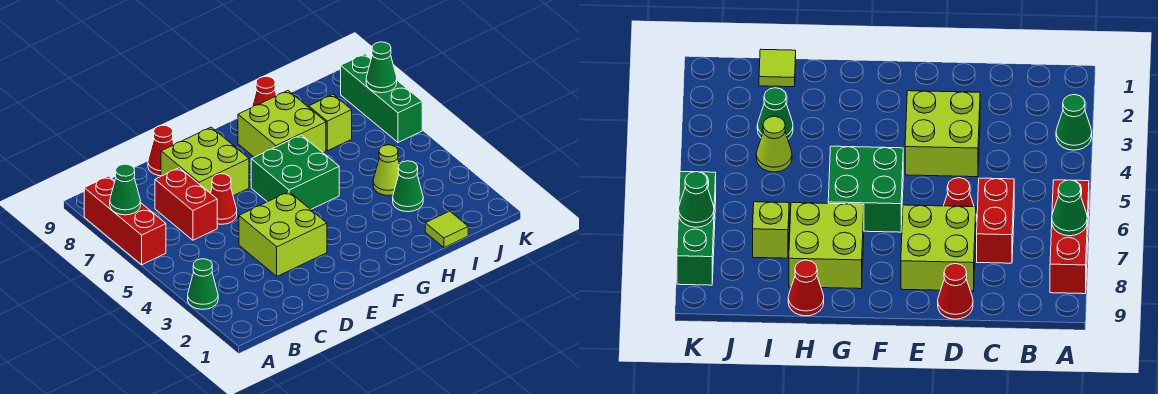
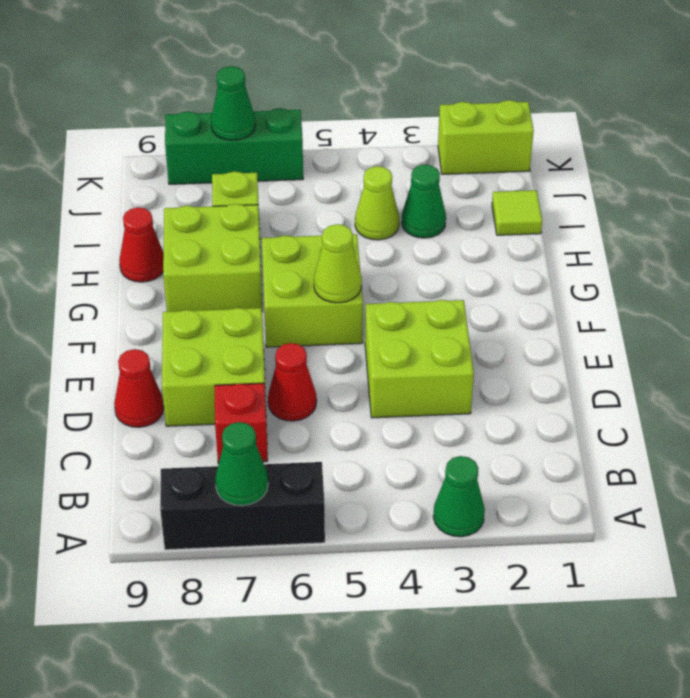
red brick A6:A8 level 1 -> black brick A6:A8 level 1
red brick C6:C7 level 1 -> red brick C7 level 1
green brick F5:G6 level 1 -> lime brick F5:G6 level 1
none -> lime cone F5 level 2
none -> lime brick K1:K2 level 1

